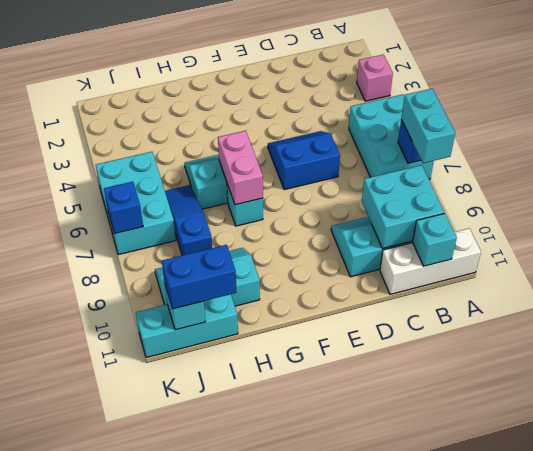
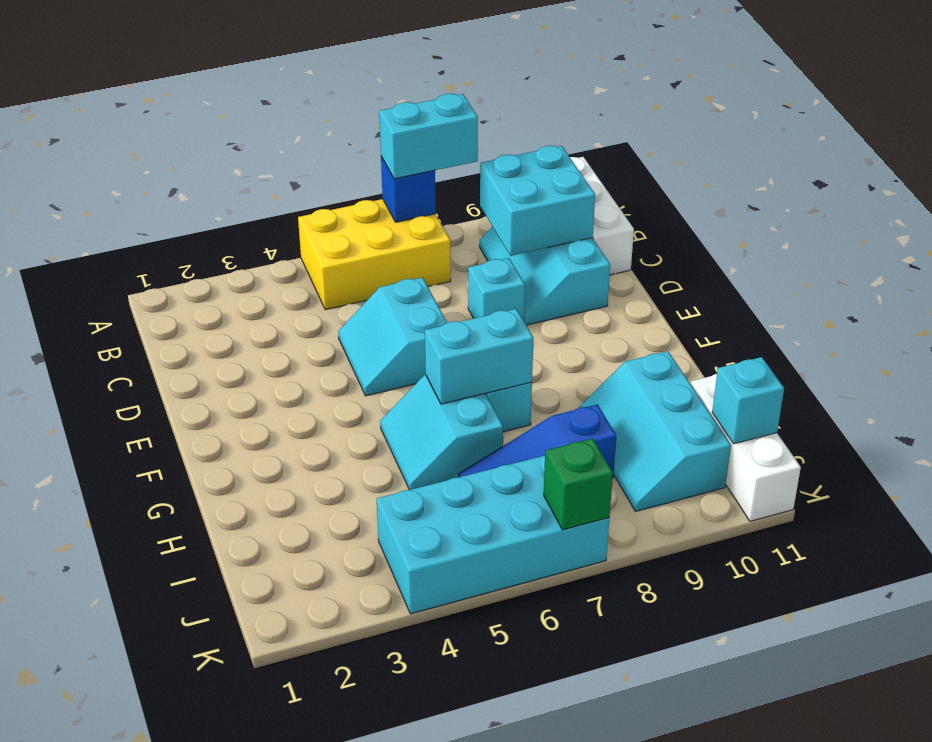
pink brick A3 level 1 -> none
cyan brick A5:B7 level 1 -> yellow brick A5:B7 level 1
cyan brick B11 level 2 -> cyan brick D8 level 1
blue slope D5:E6 level 1 top 6 -> cyan slope D5:E6 level 1 top 6
pink brick G6:G7 level 2 -> cyan brick G6:G7 level 2
cyan brick I11:K11 level 1 -> white brick I11:K11 level 1
blue brick I11:J11 level 3 -> none
cyan brick J5:K7 level 1 -> cyan brick J4:K7 level 1
blue brick K7 level 2 -> green brick K7 level 2

